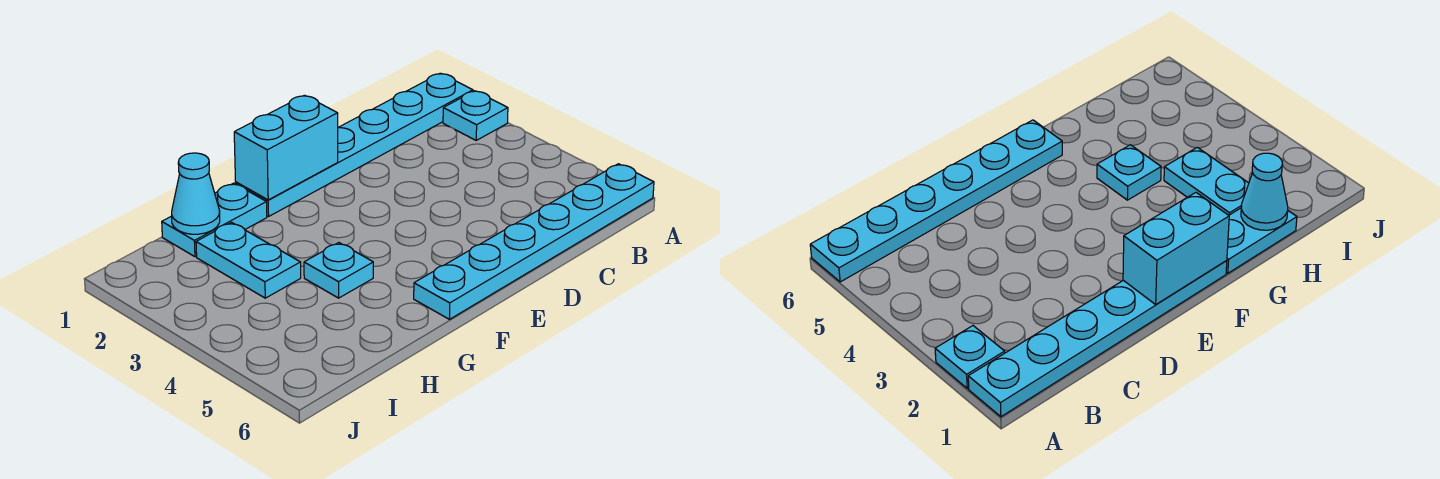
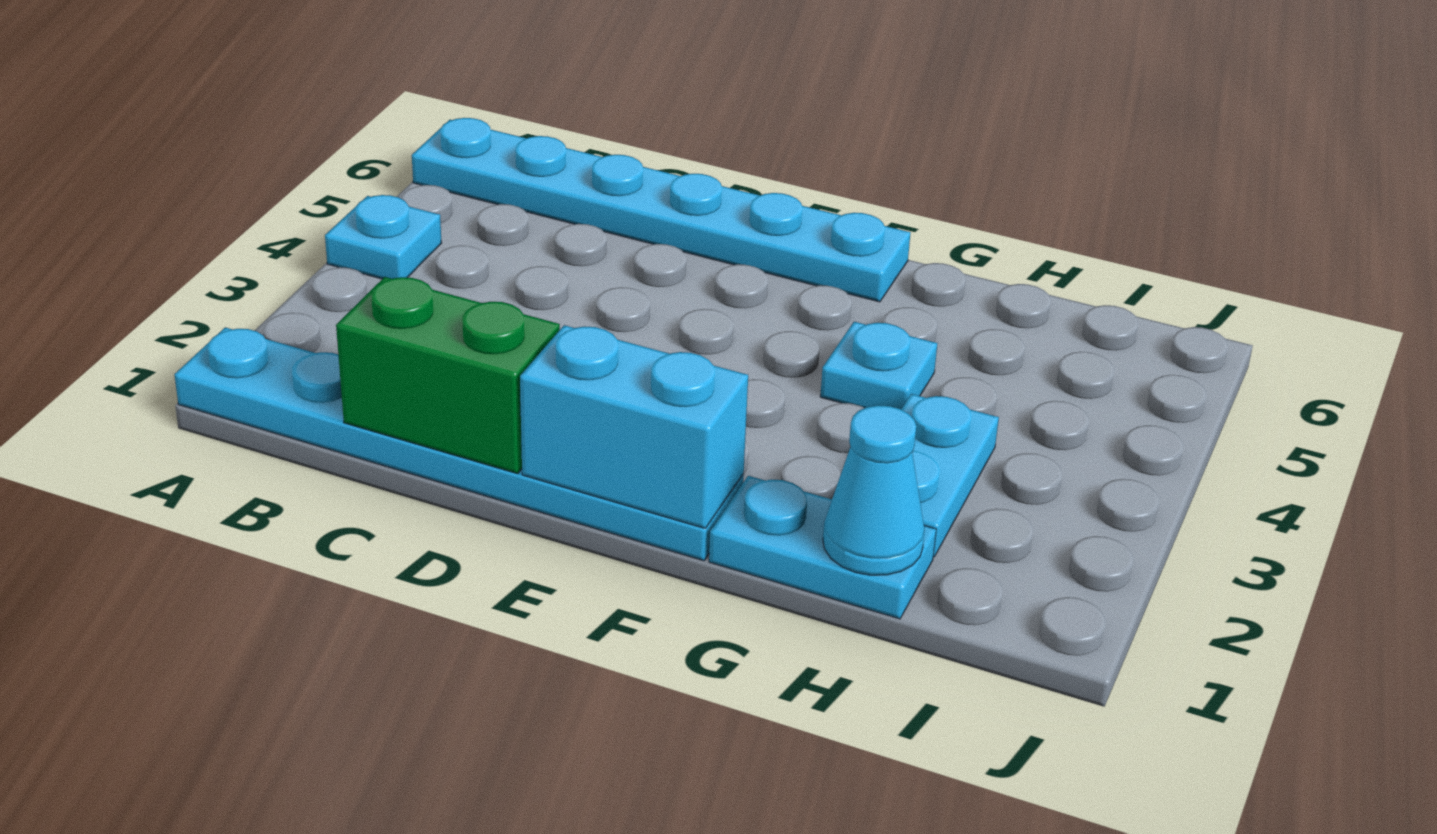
cyan plate A2 level 1 -> cyan plate A4 level 1
none -> green brick C1:D1 level 2

